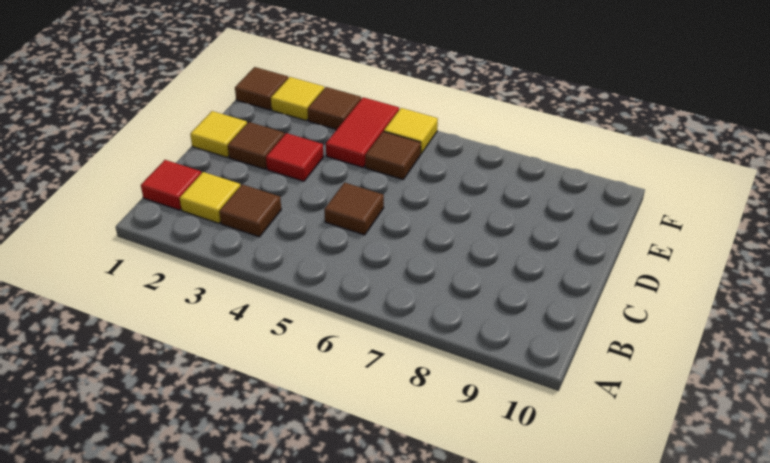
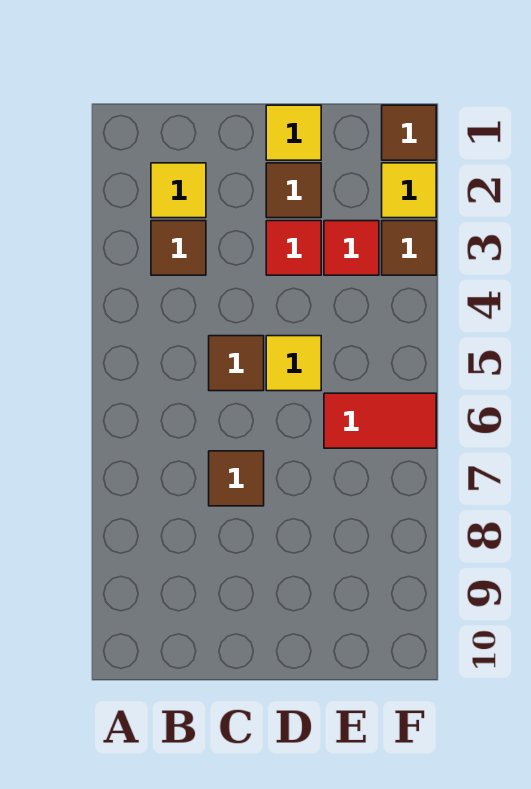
red tile B1 level 1 -> red tile E3 level 1
red tile E4:F4 level 1 -> red tile E6:F6 level 1
brown tile E5 level 1 -> brown tile C7 level 1
yellow tile F5 level 1 -> yellow tile D5 level 1

